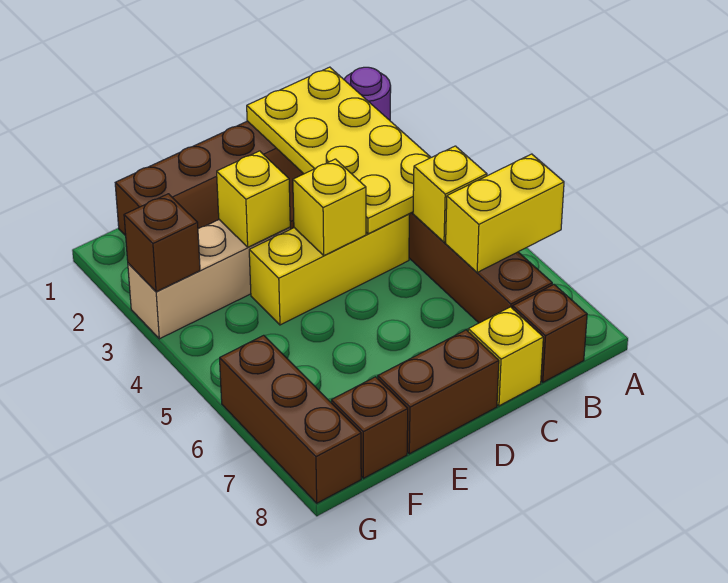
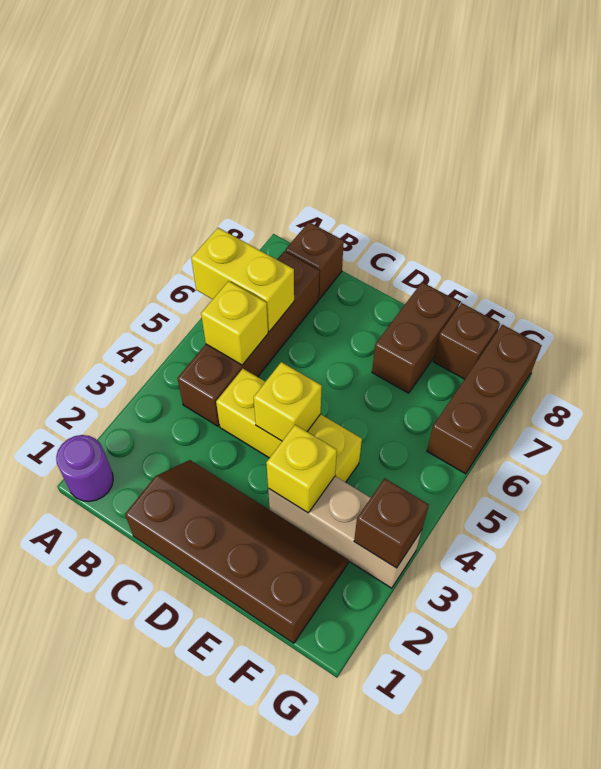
yellow plate B1:C4 level 2 -> none
yellow brick C8 level 1 -> none
brown brick D8:E8 level 1 -> brown brick E7:E8 level 1

